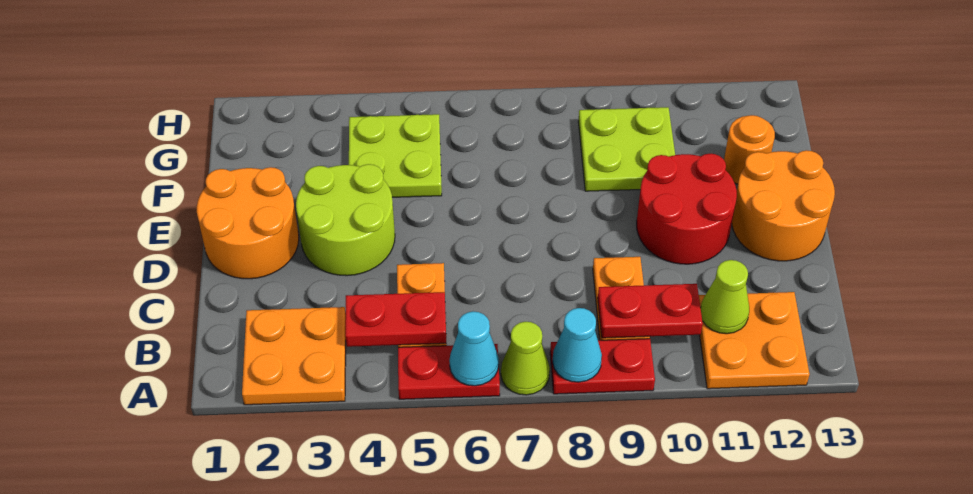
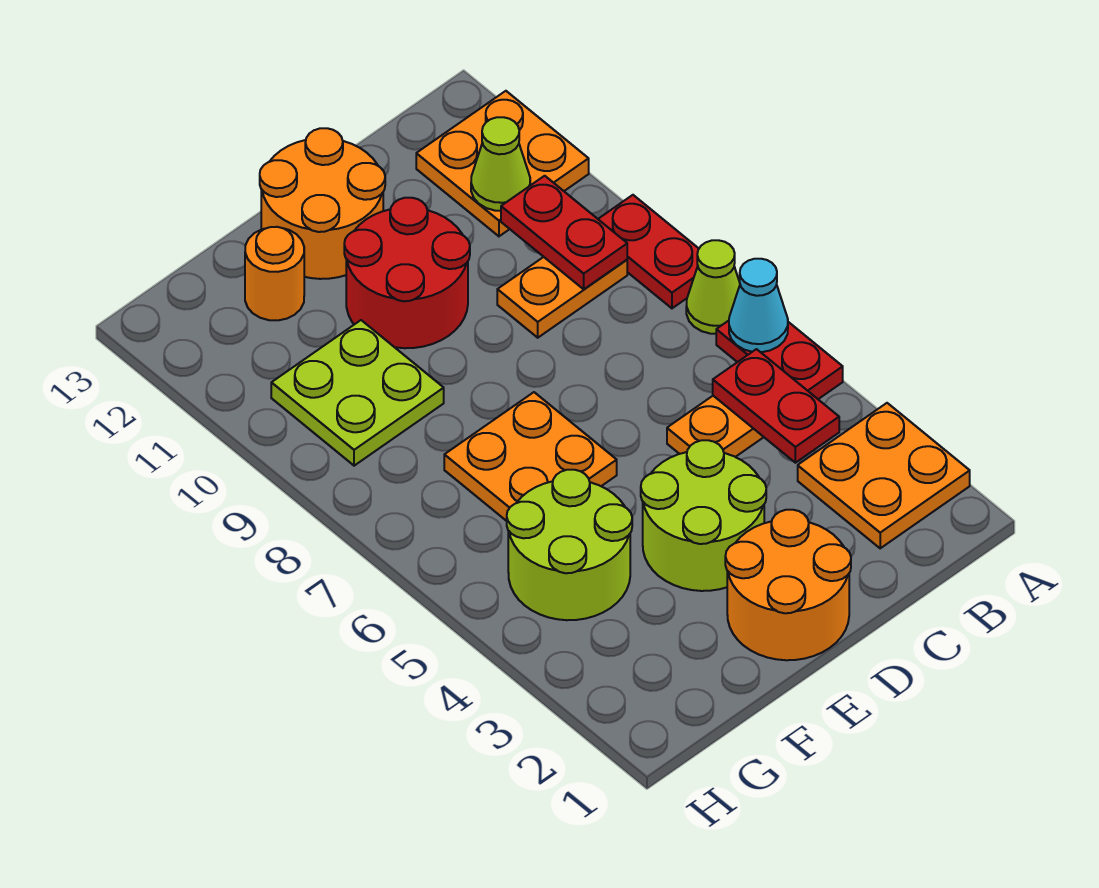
cyan cone A8 level 2 -> none
none -> orange plate E6:F7 level 1
lime plate F4:G5 level 1 -> lime round brick F4:G5 level 1

